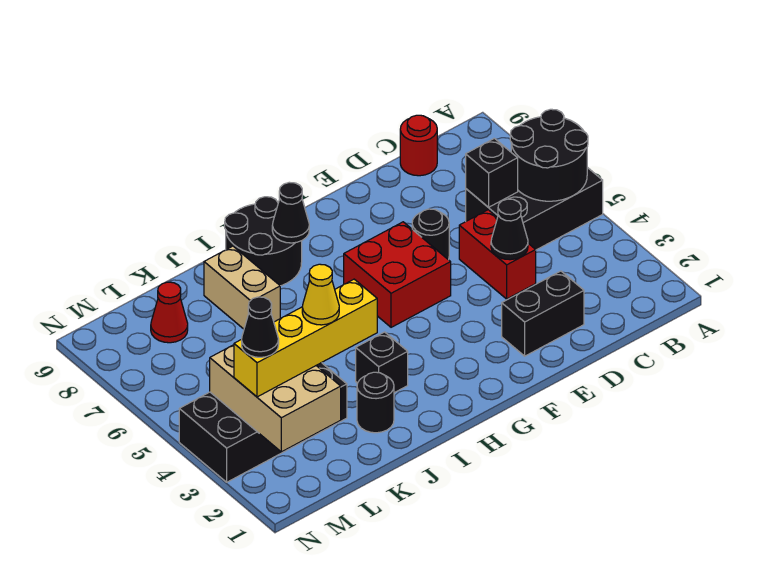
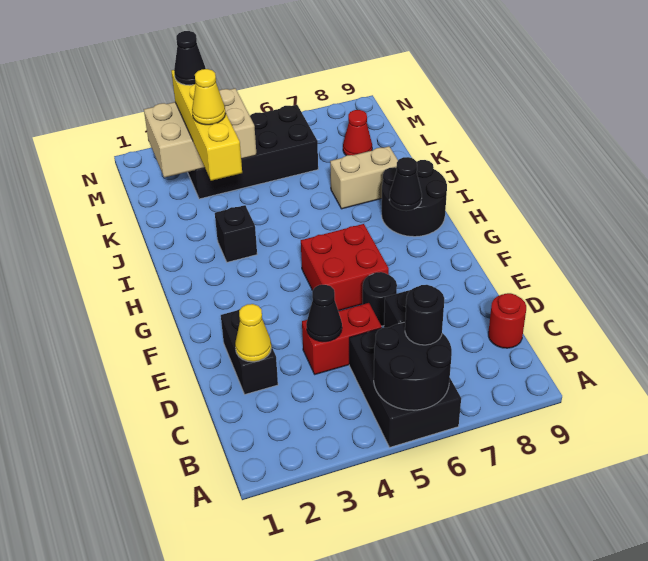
none -> yellow cone D2 level 2
black round brick J2 level 1 -> black round brick B6 level 3
black brick K3:N4 level 1 -> black brick L3:M6 level 1

